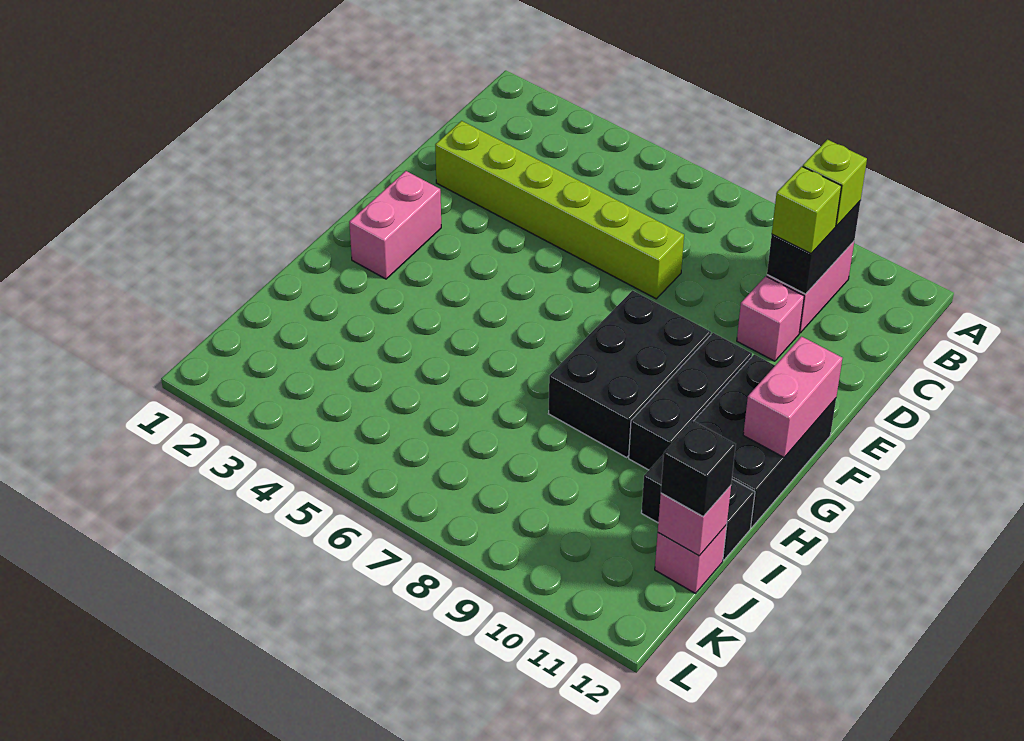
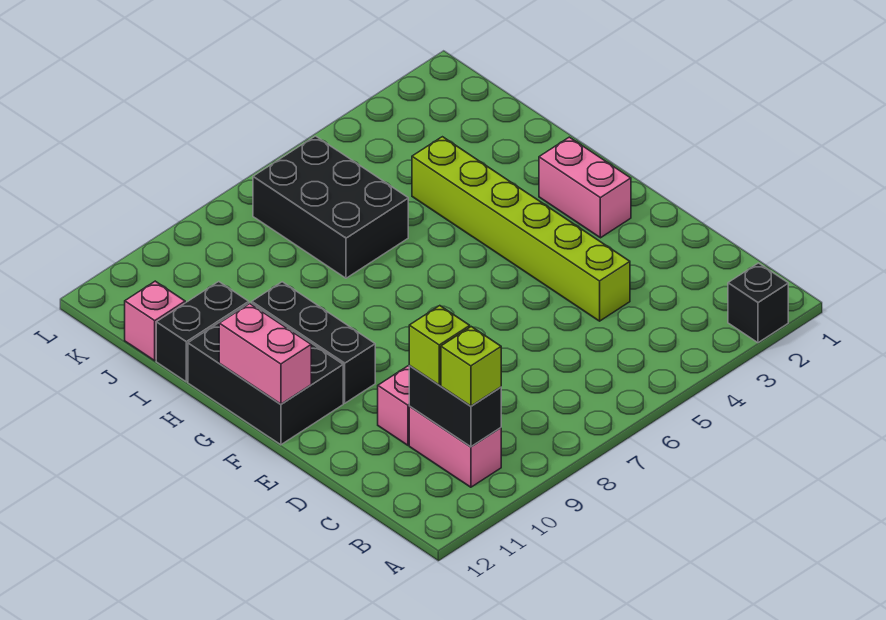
lime brick D2:D7 level 1 -> lime brick D4:I4 level 1
black brick F8:H9 level 1 -> black brick I6:K7 level 1
pink brick J12 level 2 -> none
black brick J12 level 3 -> black brick A2 level 1

